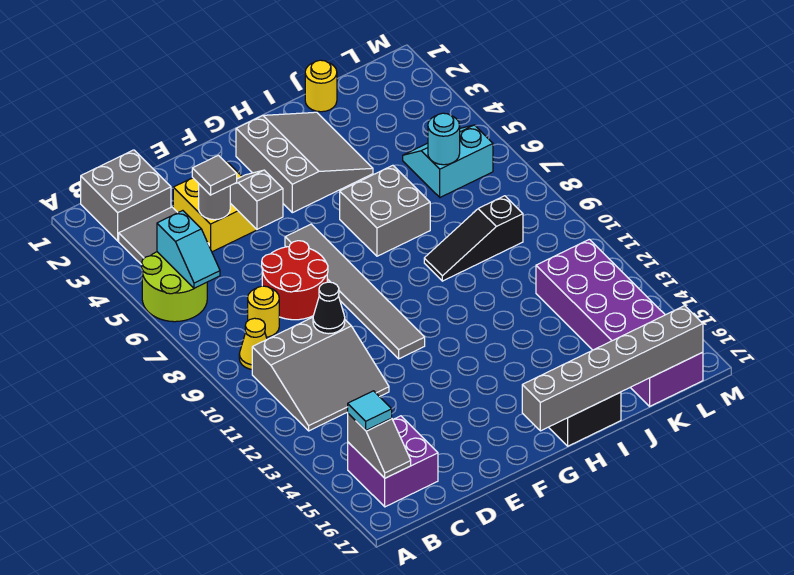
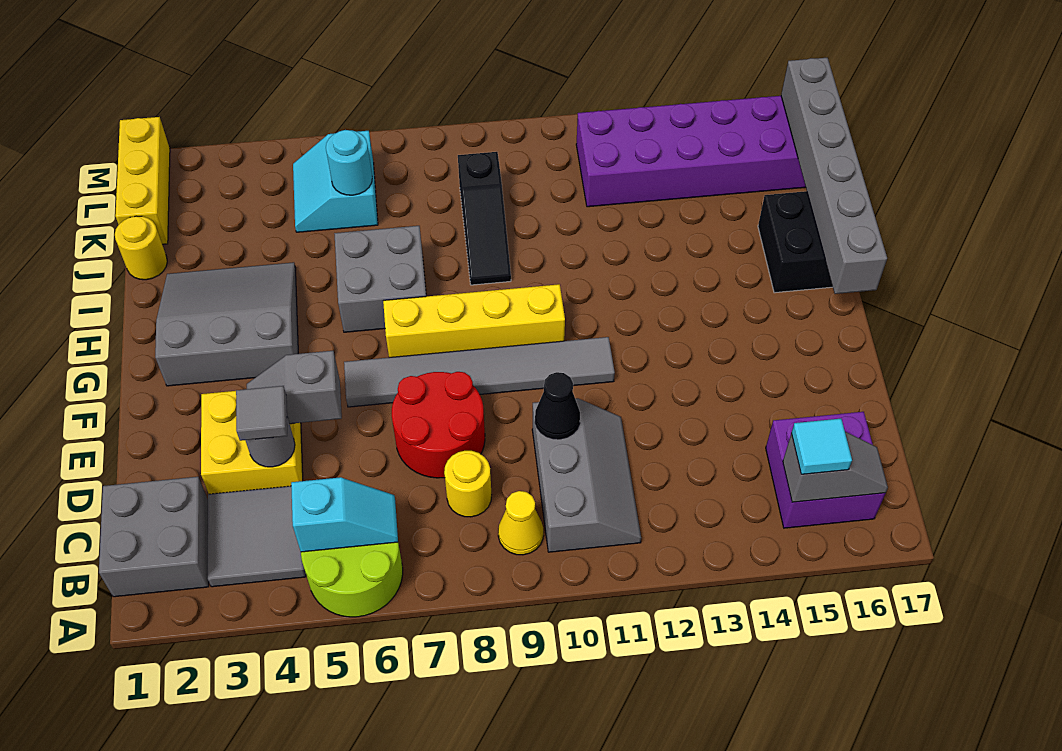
grey slope B10:D12 level 1 top 10 -> grey slope B10:D11 level 1 top 10
none -> yellow brick G7:G10 level 1
none -> yellow brick K1:M1 level 1

